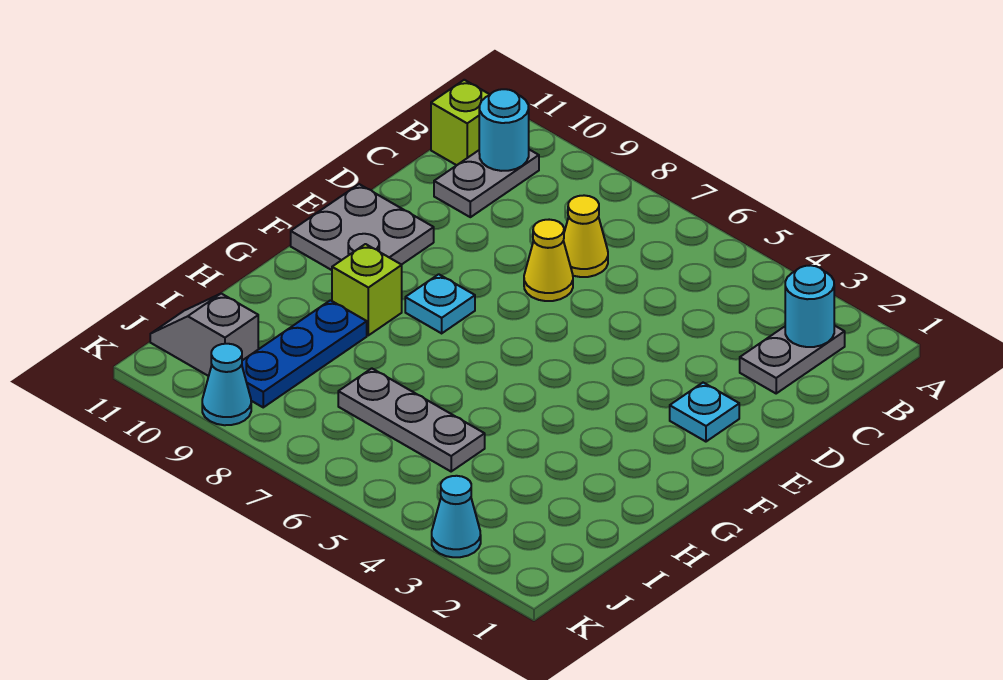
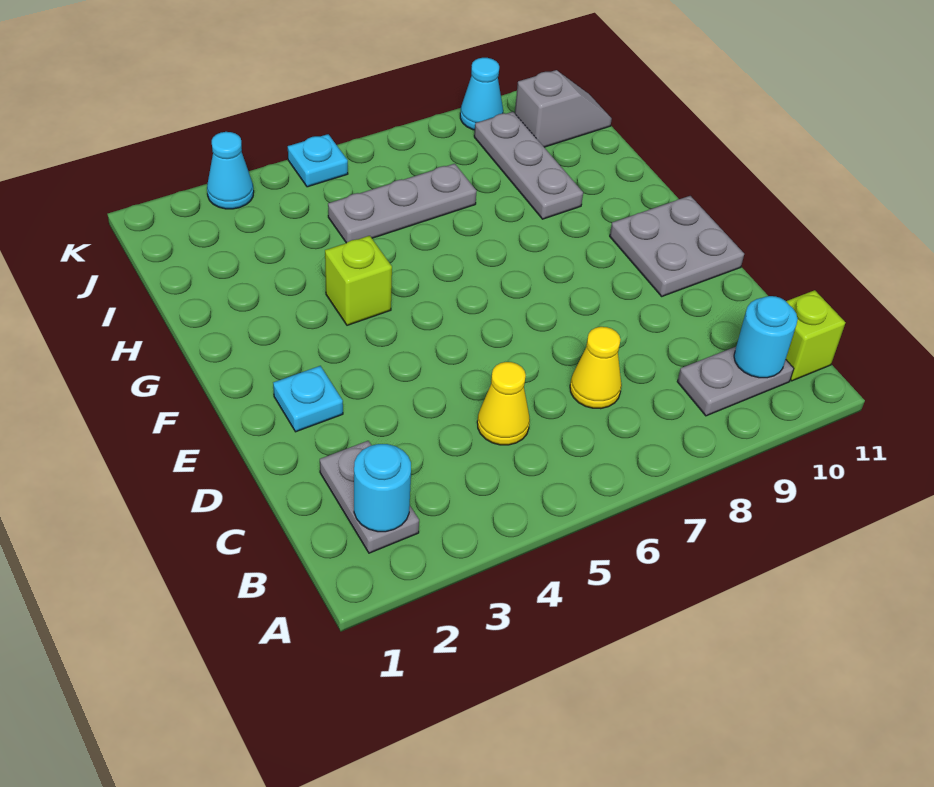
grey plate B10:C10 level 1 -> grey plate B9:B10 level 1
yellow cone D7 level 1 -> yellow cone C5 level 1
cyan plate F8 level 1 -> cyan plate K5 level 1
lime brick G9 level 1 -> lime brick G4 level 1
blue plate H9:J9 level 1 -> grey plate H9:J9 level 1

